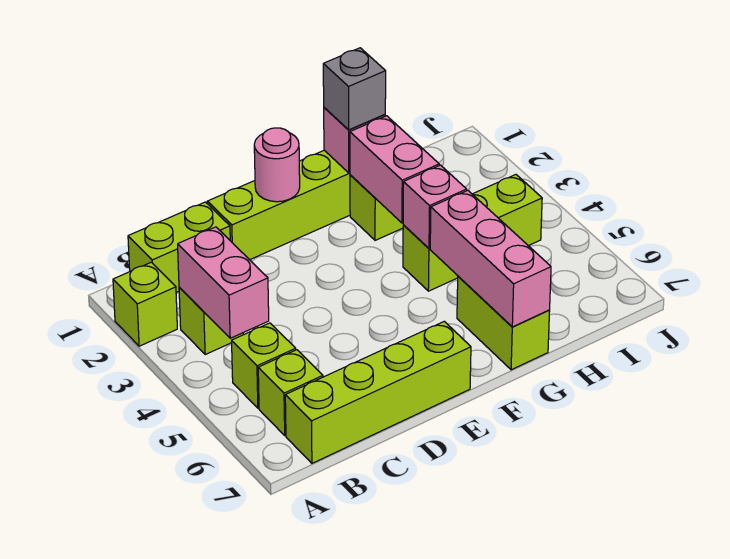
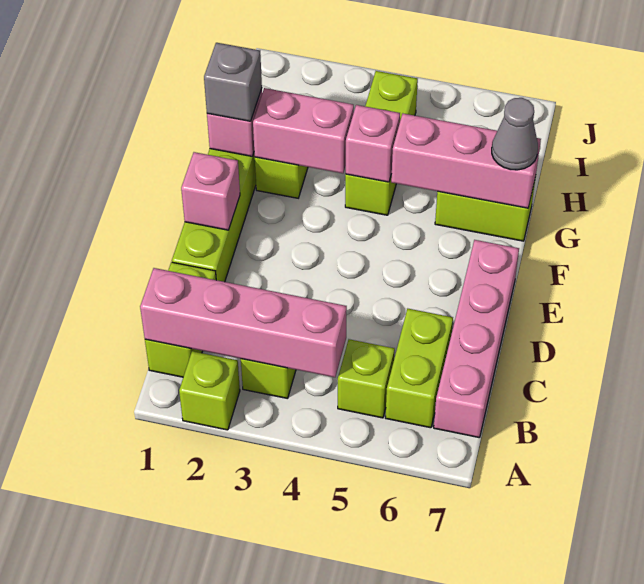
pink brick B3:B4 level 2 -> pink brick B1:B4 level 2
lime brick B6 level 1 -> lime brick B6:C6 level 1
lime brick B7:E7 level 1 -> pink brick B7:E7 level 1
pink round brick E1 level 2 -> pink brick E1 level 2
none -> grey cone G7 level 3

